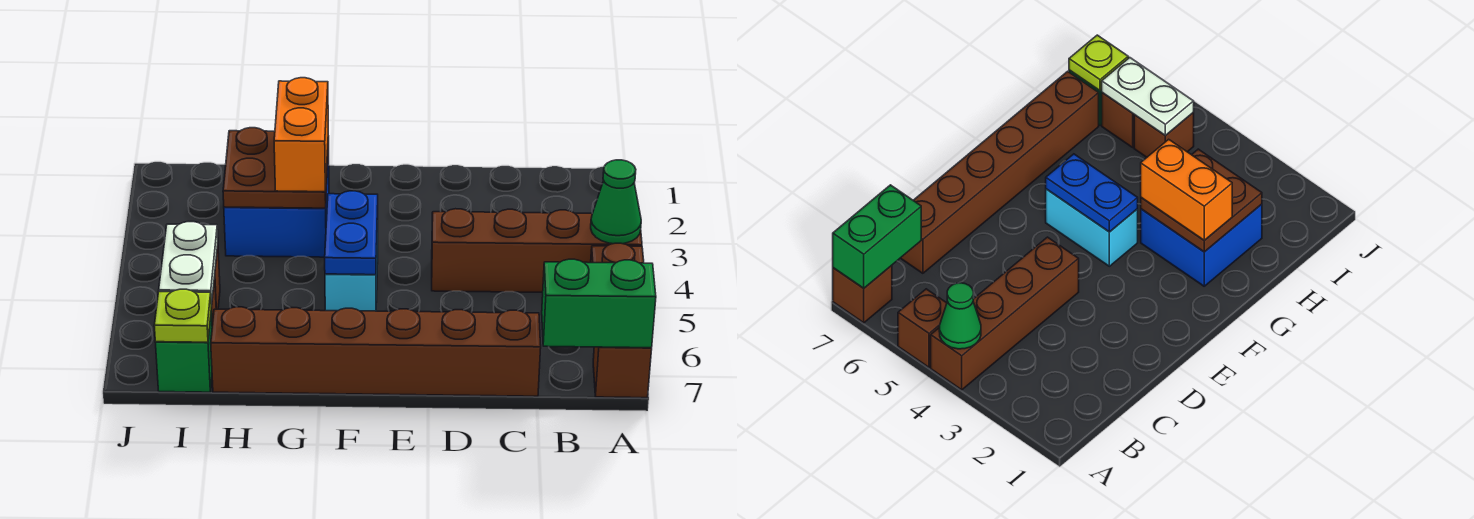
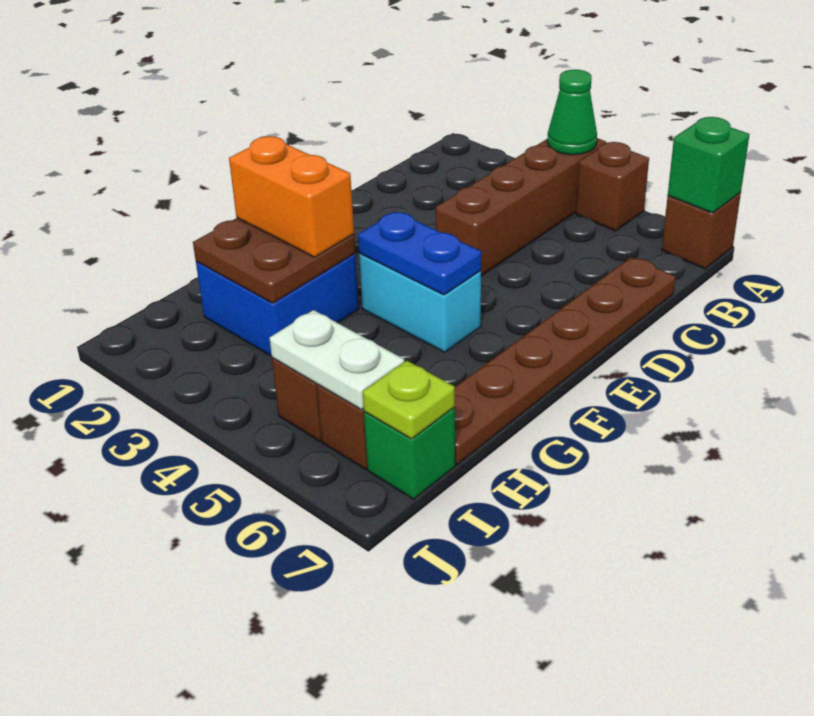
green brick A7:B7 level 2 -> green brick A7 level 2
brown brick C7:H7 level 1 -> brown plate C7:H7 level 1

